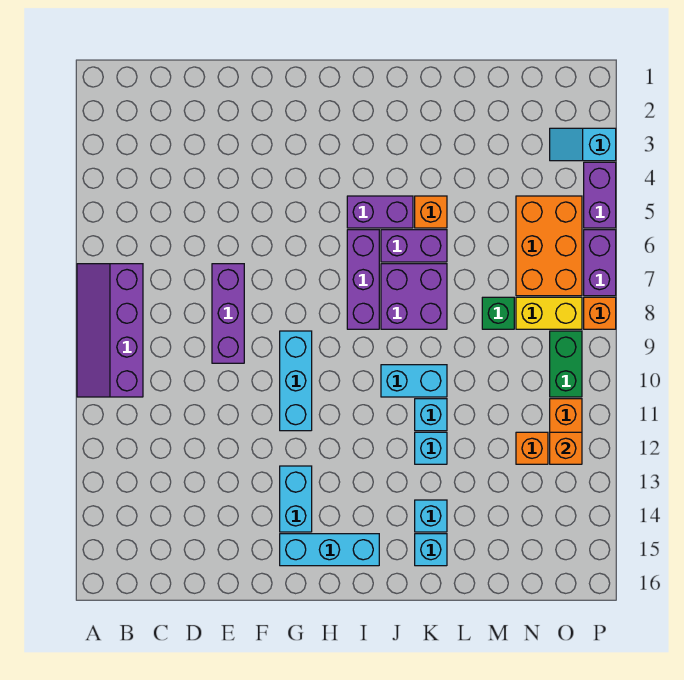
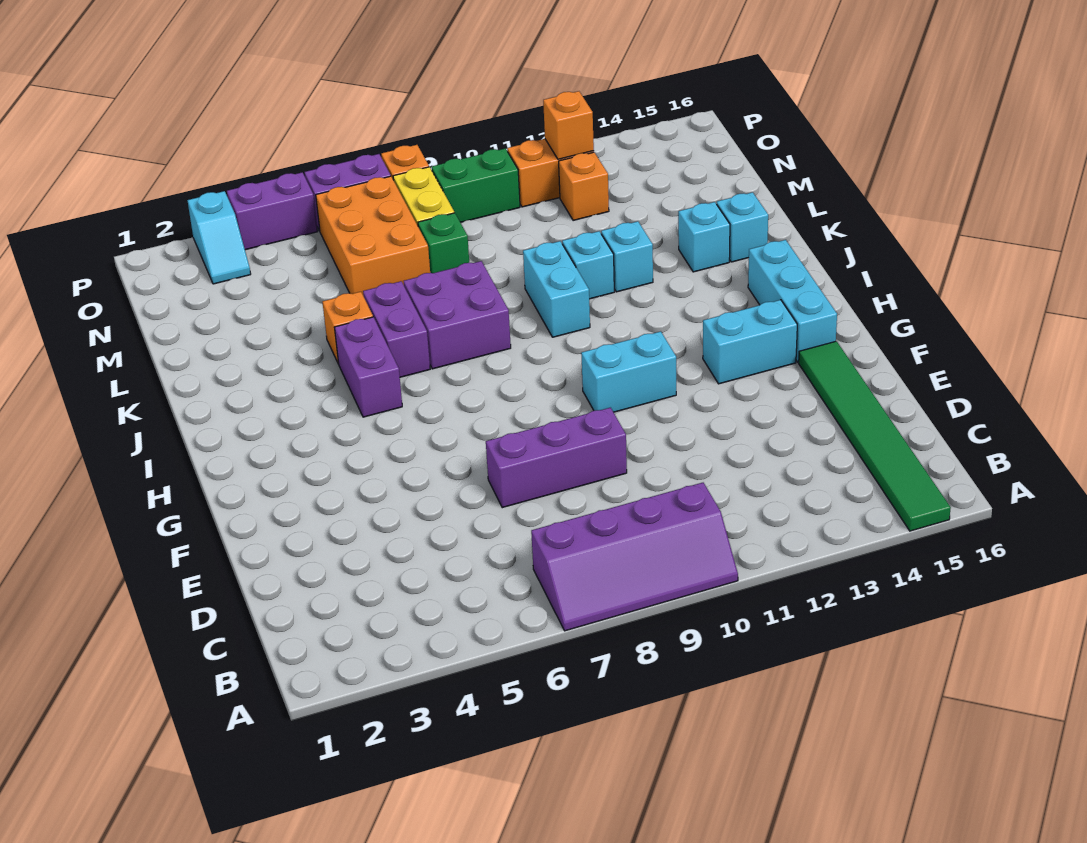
none -> green tile A15:F15 level 1
cyan brick G9:G11 level 1 -> cyan brick G10:G11 level 1
purple brick I6:I8 level 1 -> none
orange brick N5:O7 level 1 -> orange brick M6:O7 level 1

